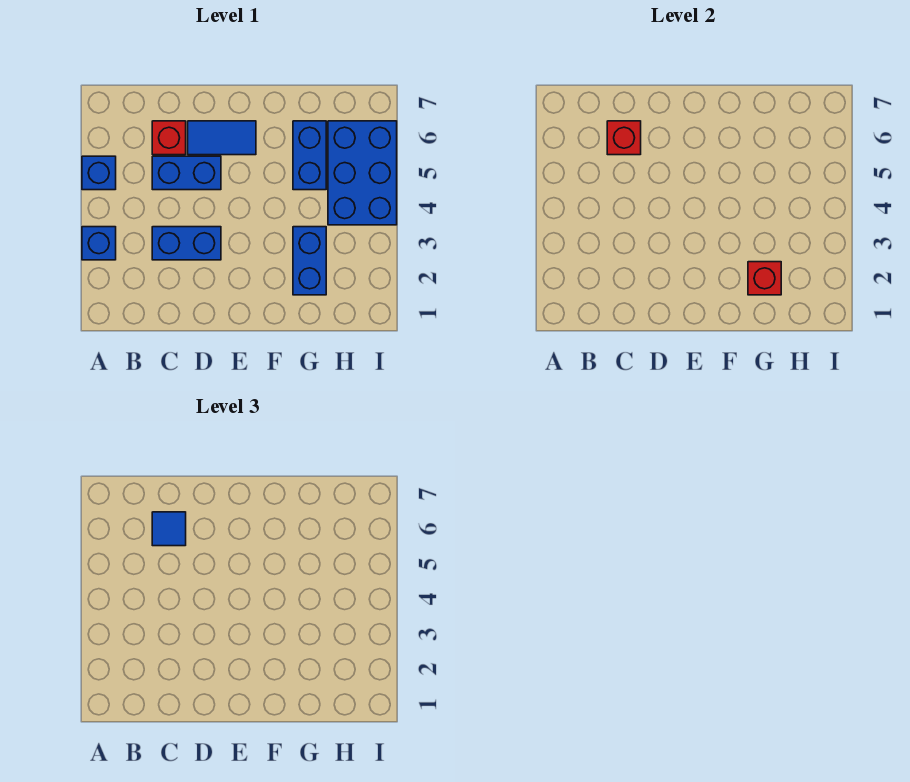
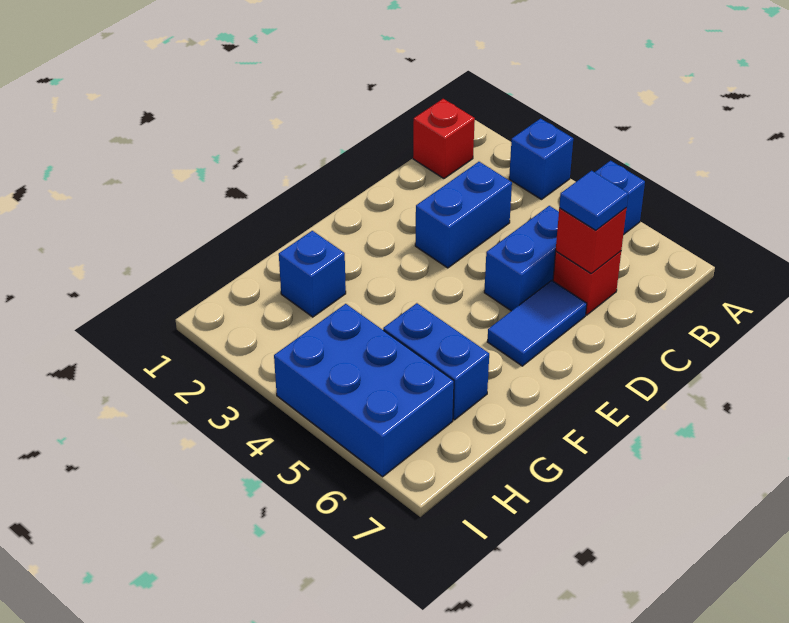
blue brick G2:G3 level 1 -> blue brick G2 level 1
red brick G2 level 2 -> red brick B1 level 1

